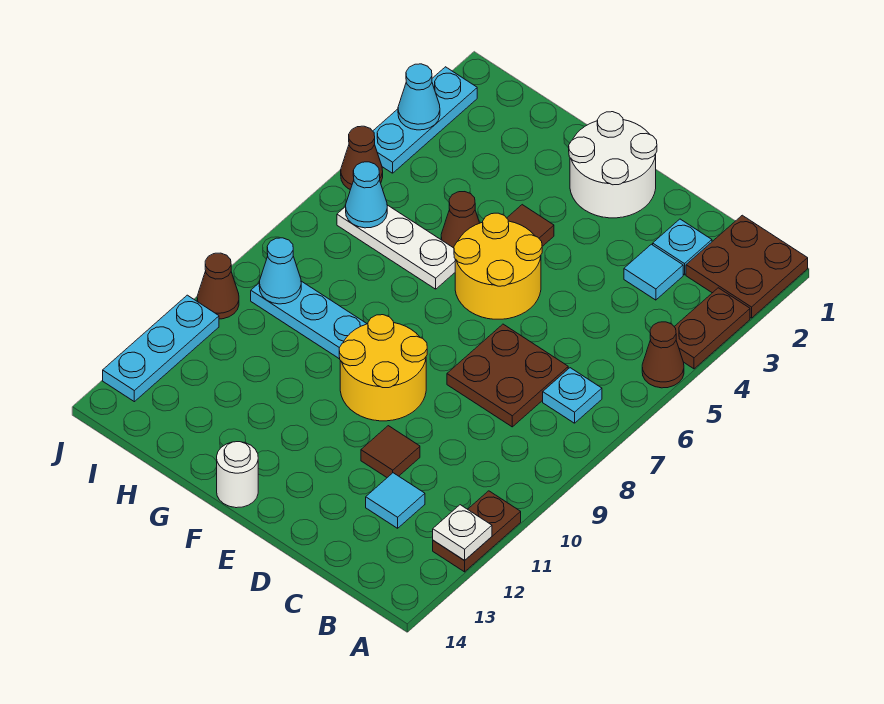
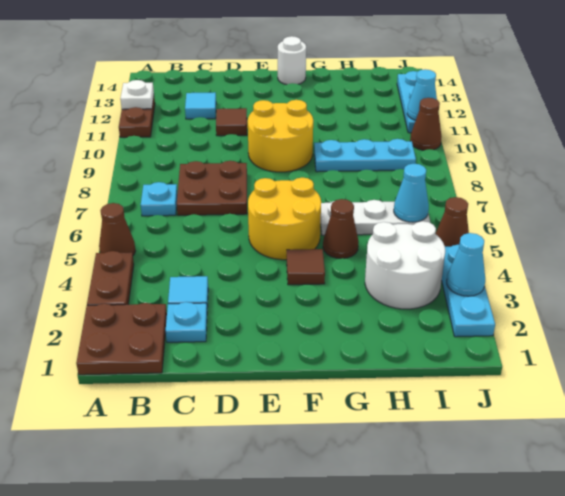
white round brick E1:F2 level 1 -> white round brick H3:I4 level 1
cyan cone I9 level 2 -> cyan cone J11 level 2

